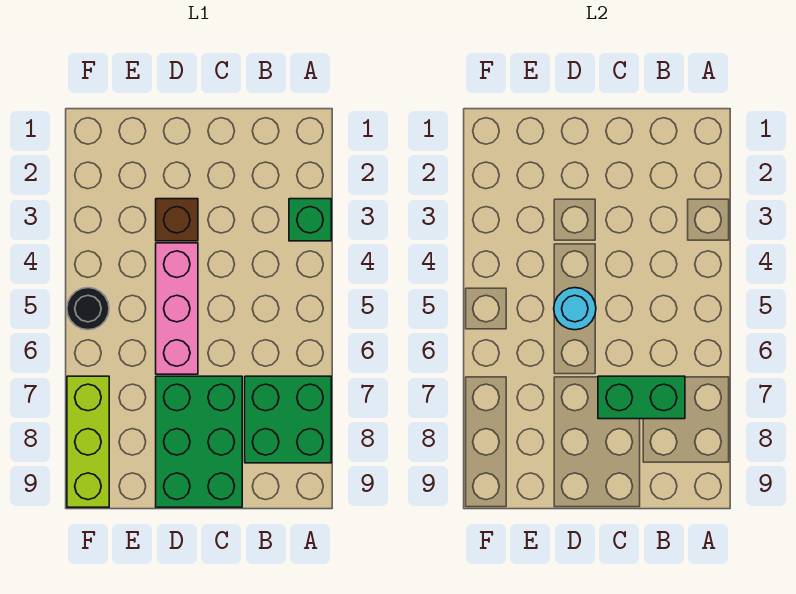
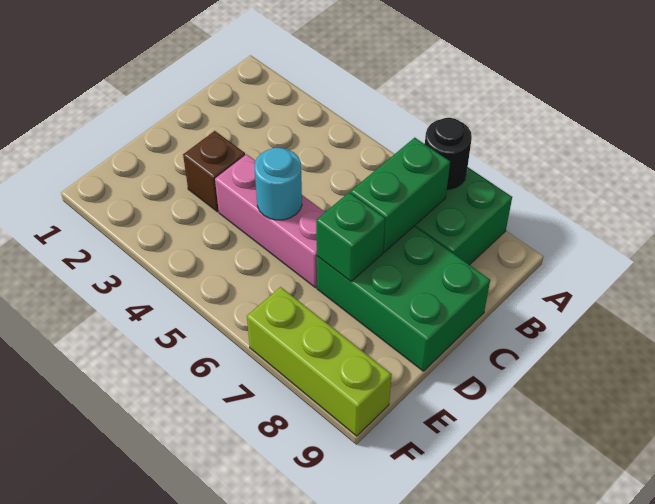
green brick A3 level 1 -> green brick D7 level 2
black round brick F5 level 1 -> black round brick A7 level 2

